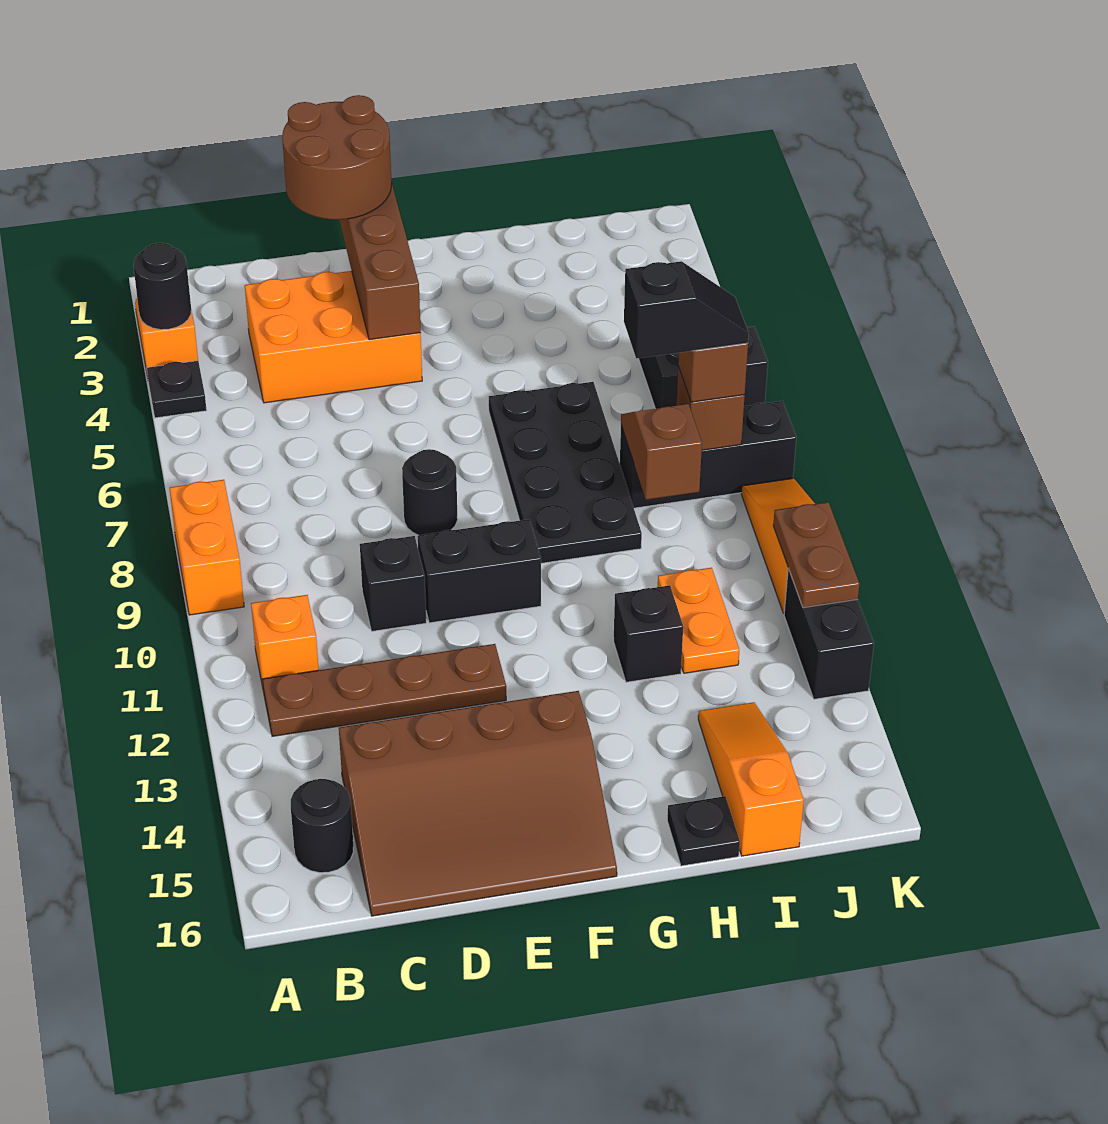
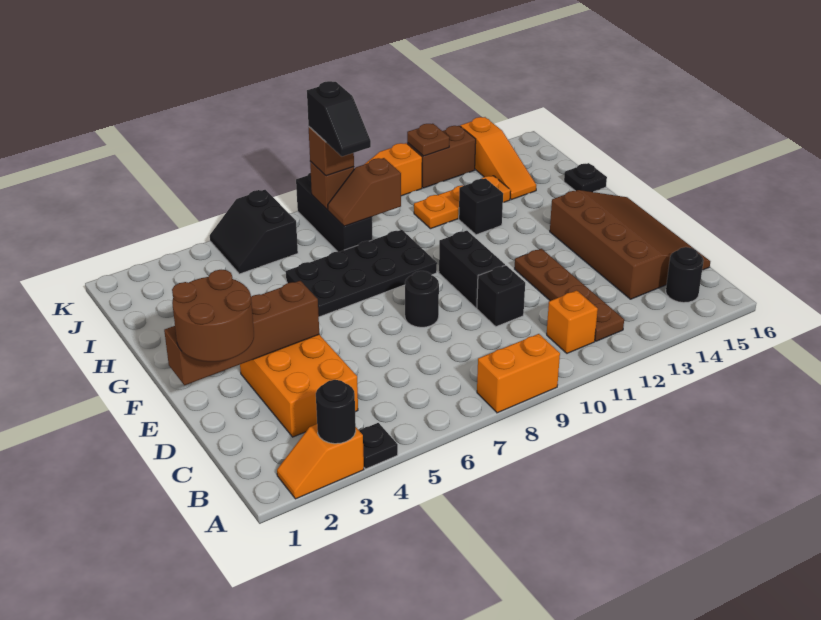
black slope I8:J8 level 4 top I -> black slope I8:J8 level 4 top J
orange plate I11:I12 level 1 -> orange plate I11:I13 level 1
orange slope I14:I16 level 1 top 16 -> orange slope I14:K14 level 1 top K
brown plate K11:K12 level 2 -> brown plate K12 level 2
black brick K12:K13 level 1 -> brown brick K12:K13 level 1

